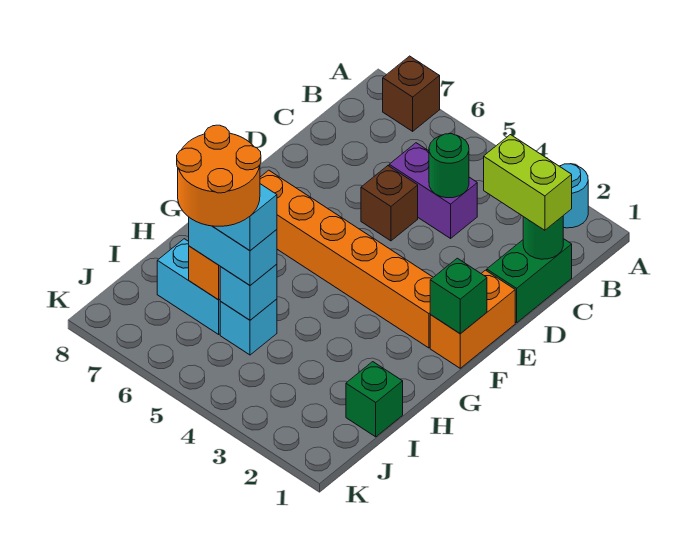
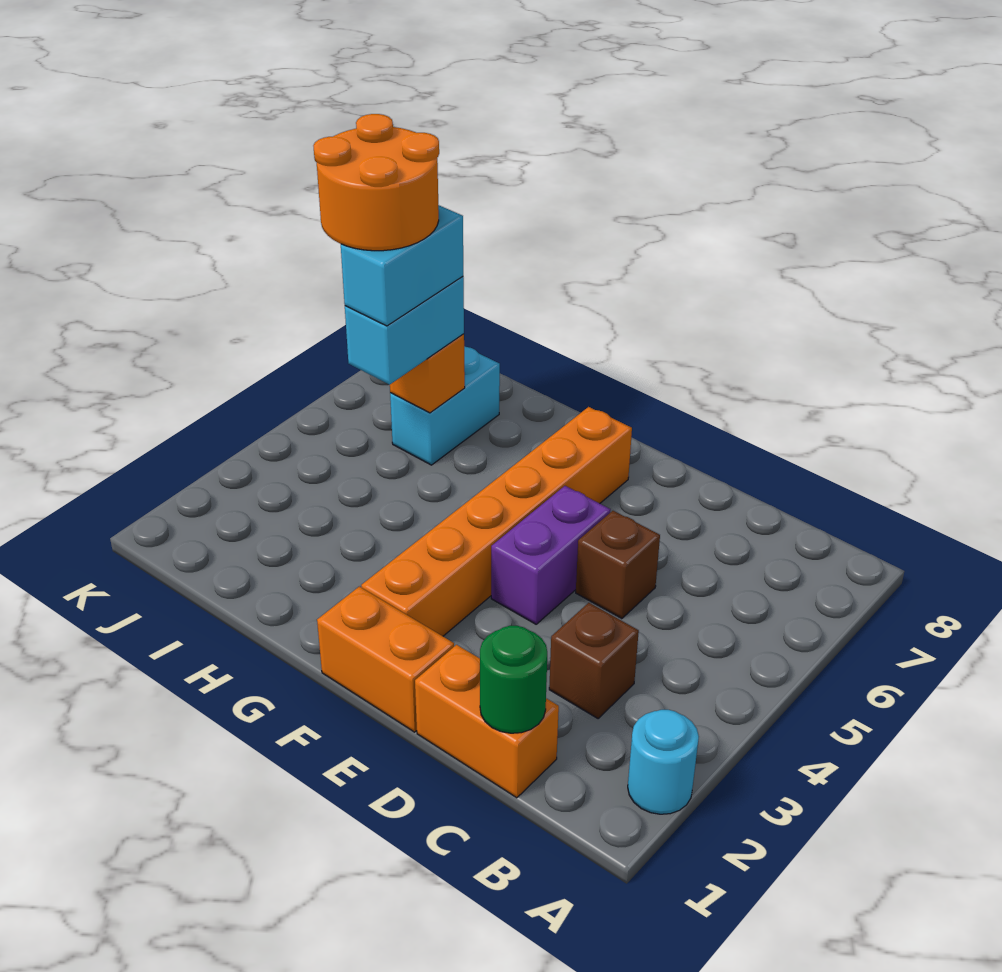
brown brick A7 level 1 -> brown brick C3 level 1
green brick C1:D1 level 1 -> orange brick C1:D1 level 1
lime brick C1:C2 level 3 -> none
purple brick C4:C5 level 1 -> purple brick E4:E5 level 1
green round brick C4 level 2 -> none
green brick F1 level 2 -> none
green brick I1 level 1 -> none
cyan brick I5 level 1 -> none
cyan brick I5 level 2 -> none

